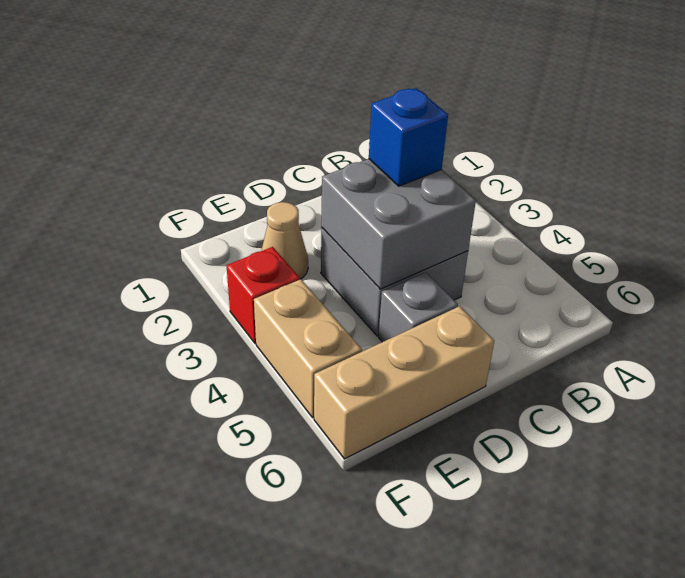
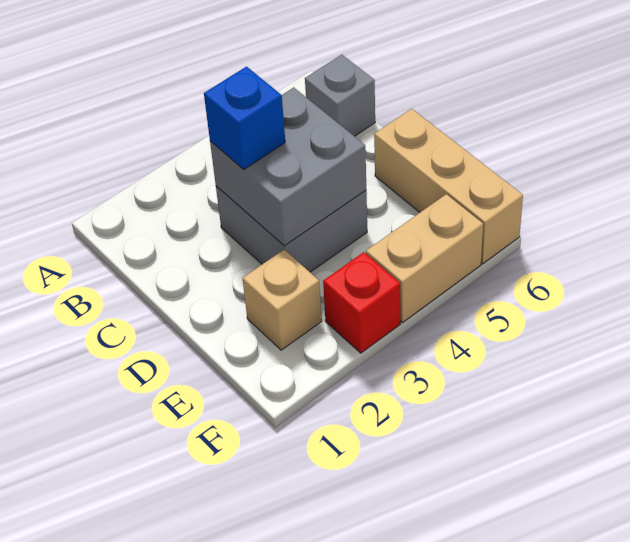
grey brick D5 level 1 -> grey brick B6 level 1
tan cone E2 level 1 -> tan brick E2 level 1

